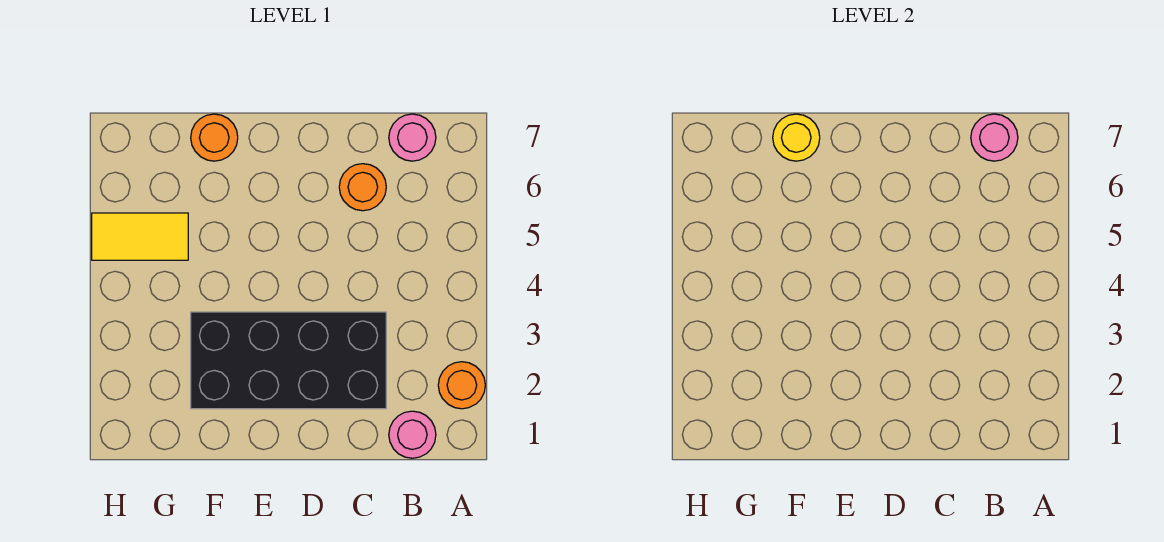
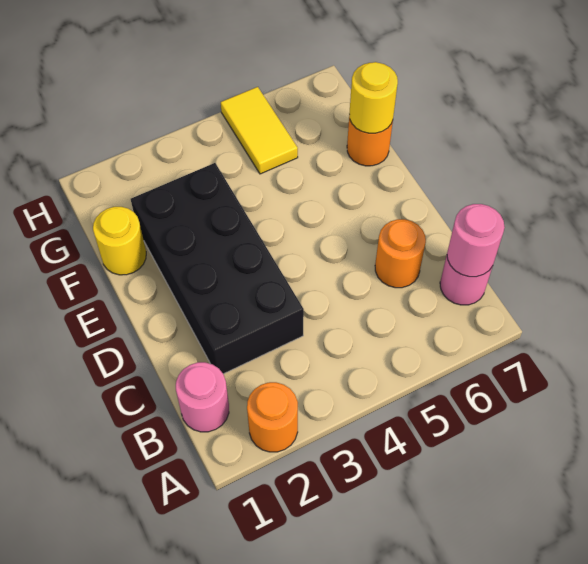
none -> yellow round brick F1 level 1

